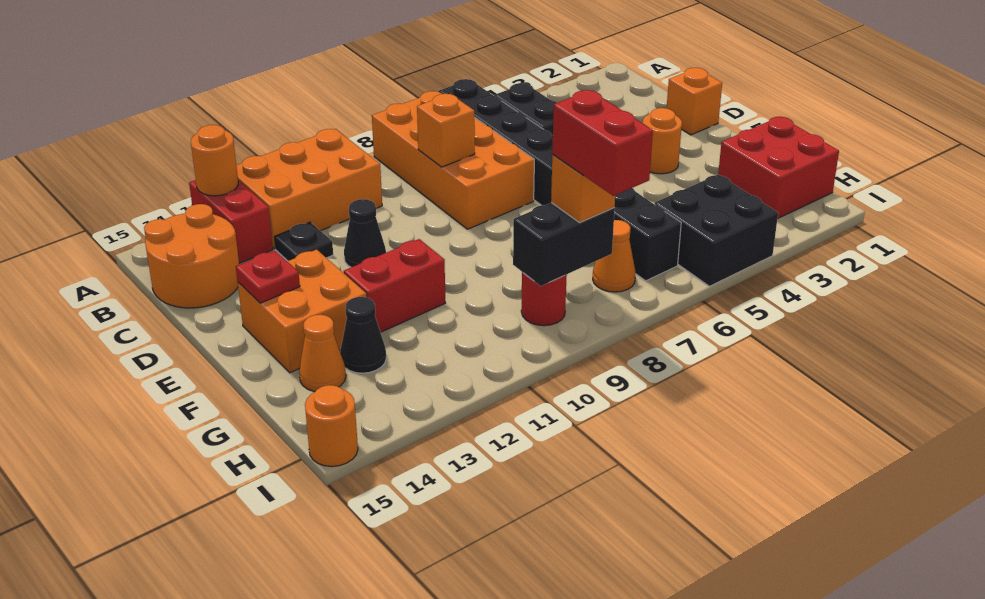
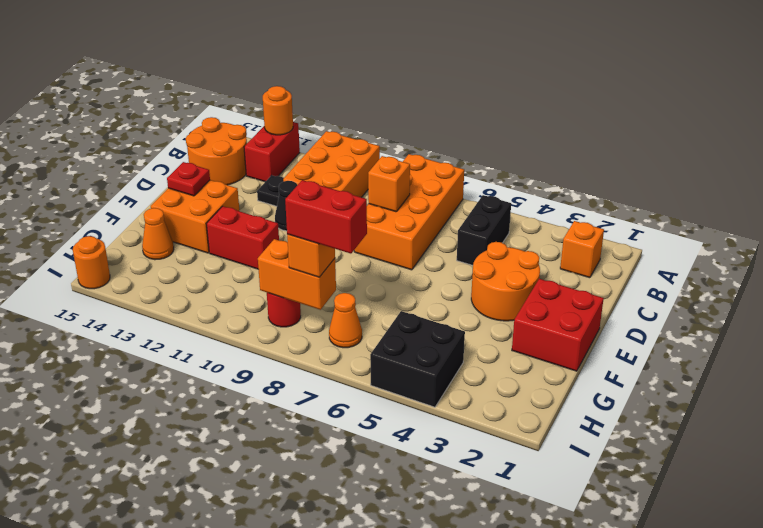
black brick A6:H6 level 1 -> none
orange brick A10:B12 level 1 -> orange brick A10:C11 level 1
orange brick D1 level 1 -> orange brick B2 level 1
orange round brick E3 level 1 -> orange round brick D3:E4 level 1
red brick G1:H2 level 1 -> red brick E1:F2 level 1
black cone G13 level 1 -> none
black brick H8:H9 level 2 -> orange brick H8:H9 level 2
red brick H8:I8 level 4 -> red brick H7:H8 level 4

